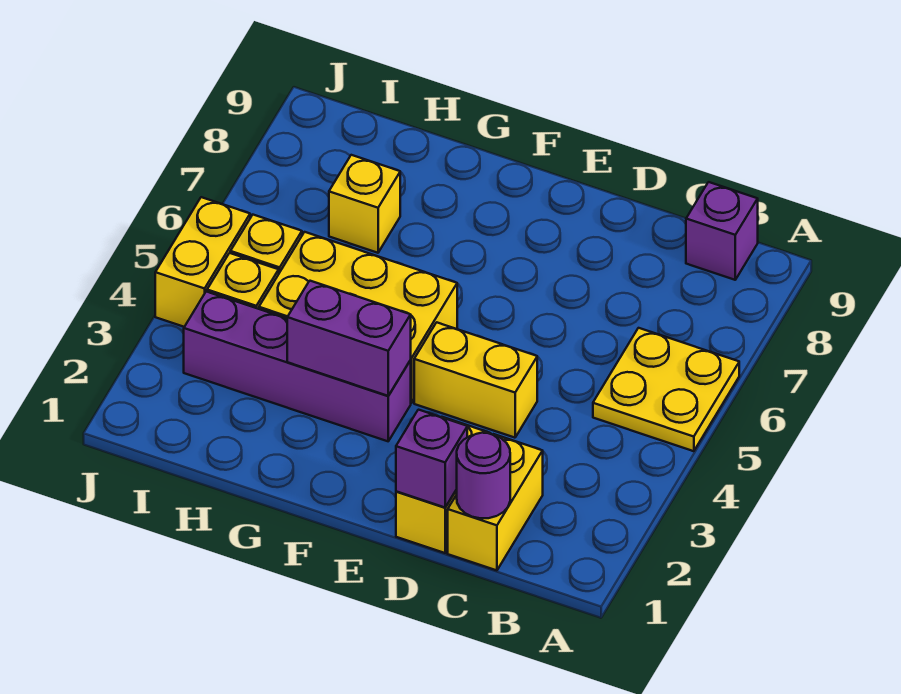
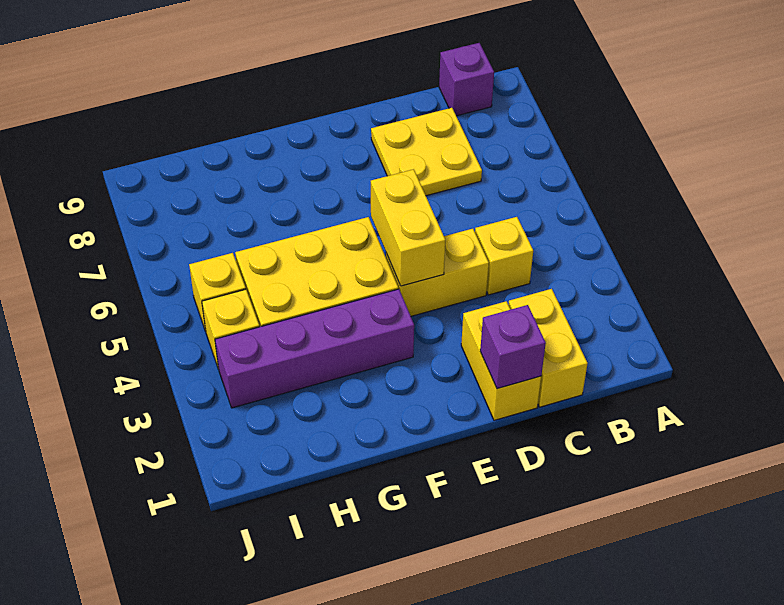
yellow plate A5:B6 level 1 -> yellow plate C7:D8 level 1
purple round brick C1 level 2 -> none
purple brick F3:G3 level 2 -> none
yellow brick H7 level 1 -> yellow brick C4 level 1
yellow brick J4:J5 level 1 -> yellow brick E4:E5 level 2

